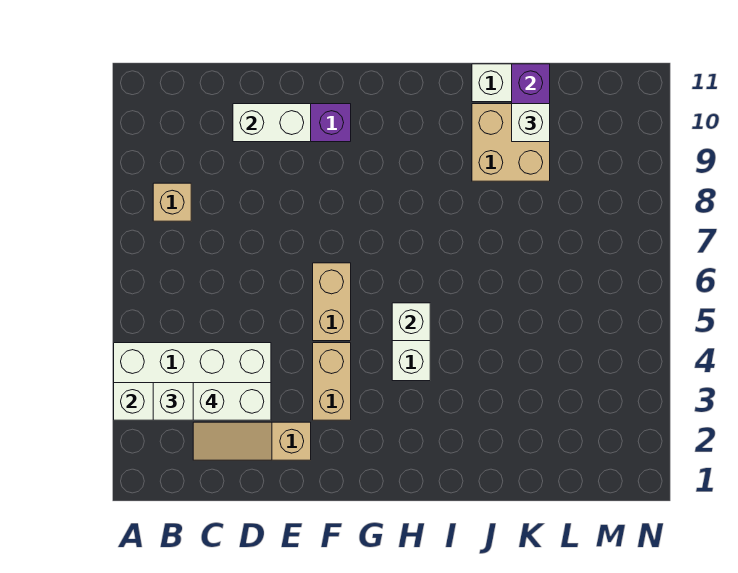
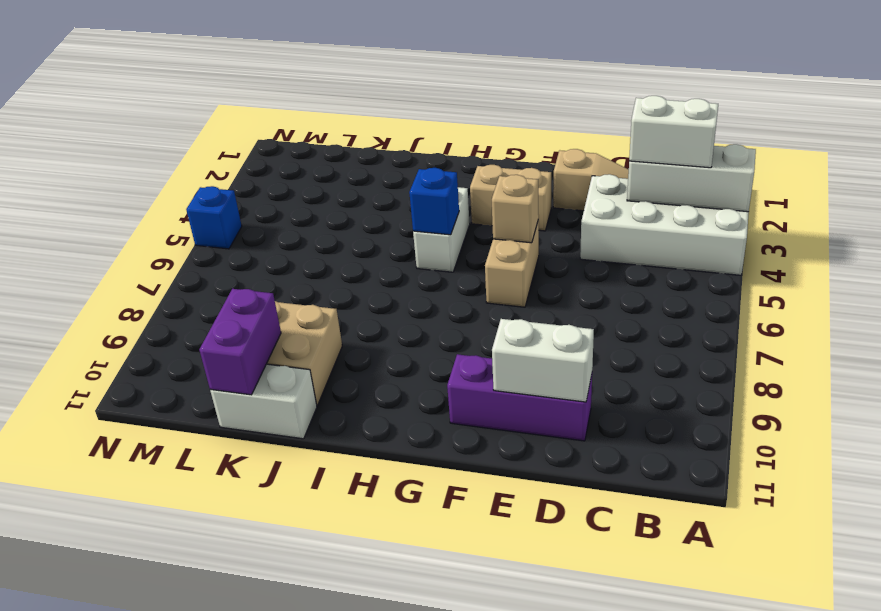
tan brick B8 level 1 -> tan brick F5 level 2
white brick C3:D3 level 4 -> none
tan brick F3:F4 level 1 -> tan brick F3:G3 level 1
white brick H5 level 2 -> blue brick H5 level 2
white brick K10 level 3 -> none
none -> blue brick N5 level 1

